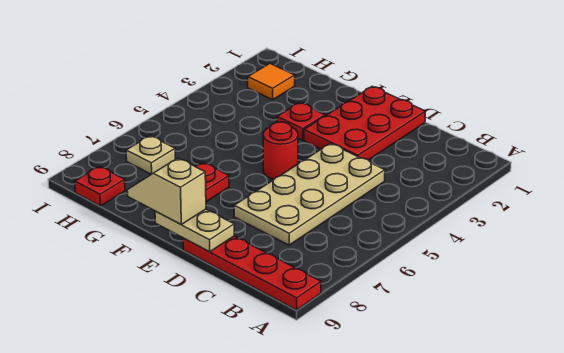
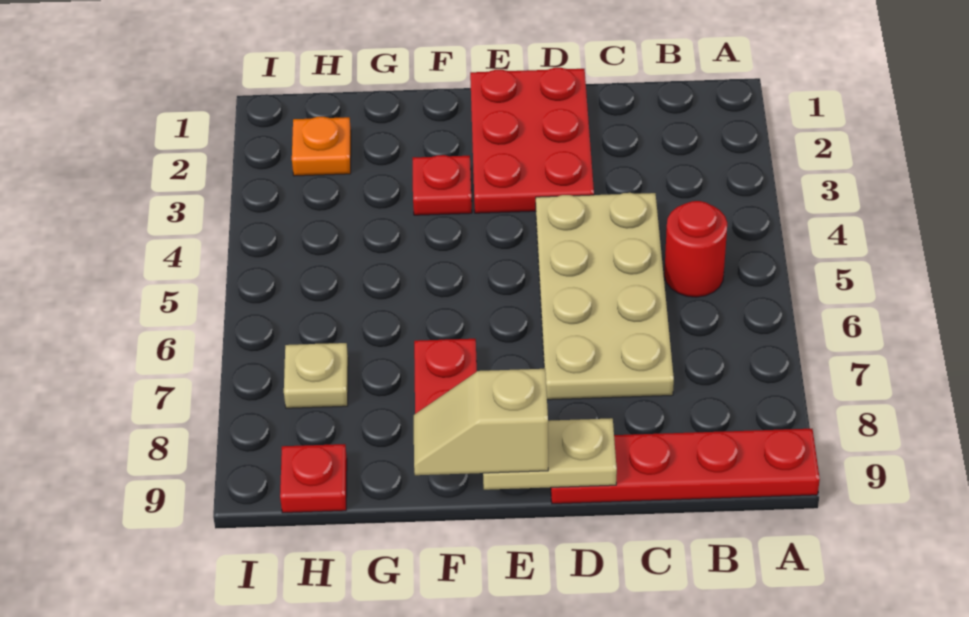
red round brick E5 level 1 -> red round brick B5 level 1
orange tile H2 level 1 -> orange plate H2 level 1

